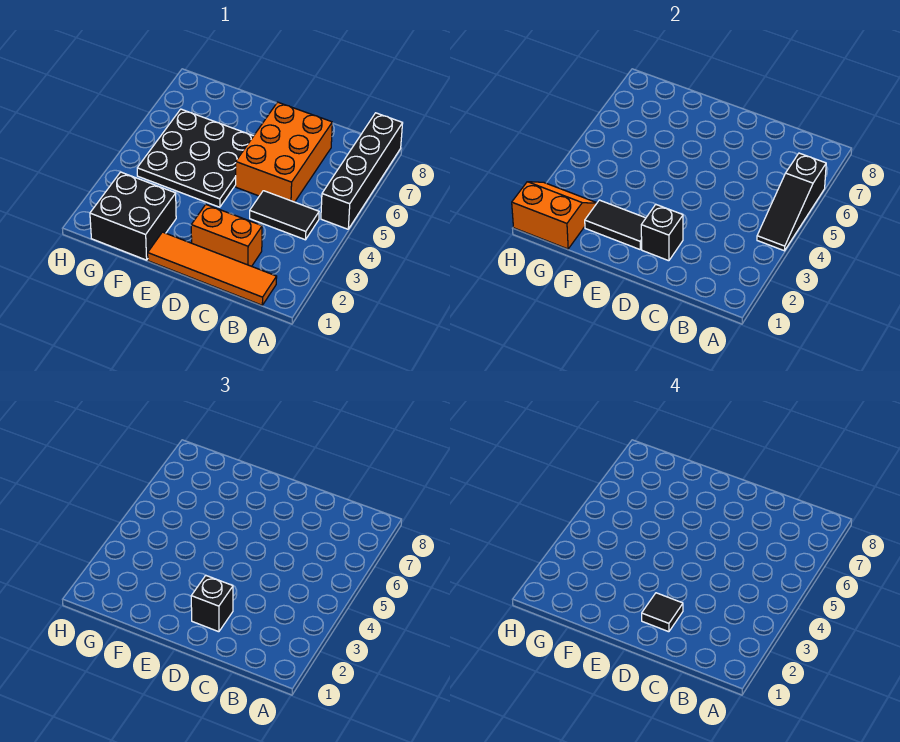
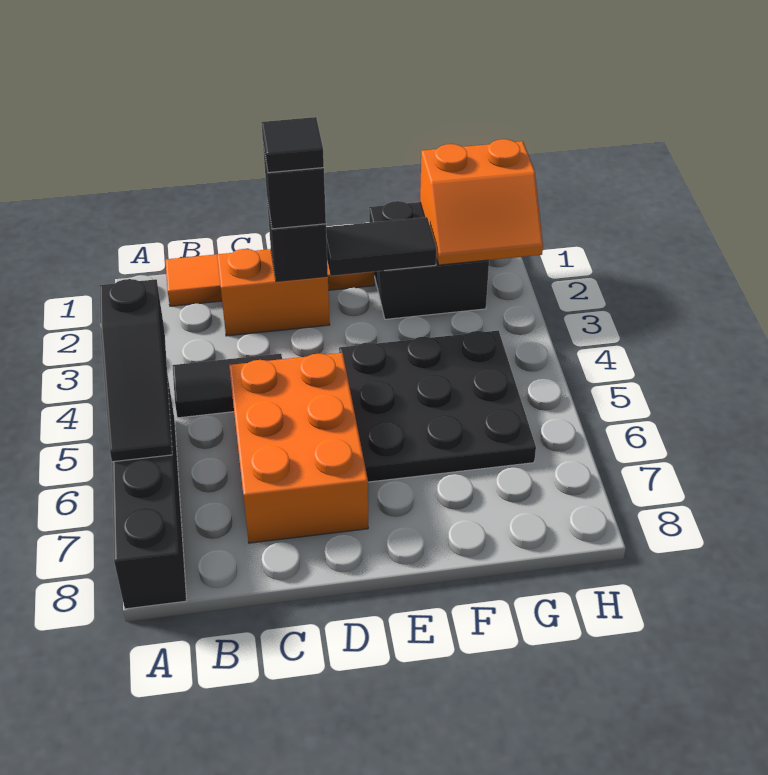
black slope A4:A6 level 2 top 6 -> black slope A4:A6 level 2 top 4

